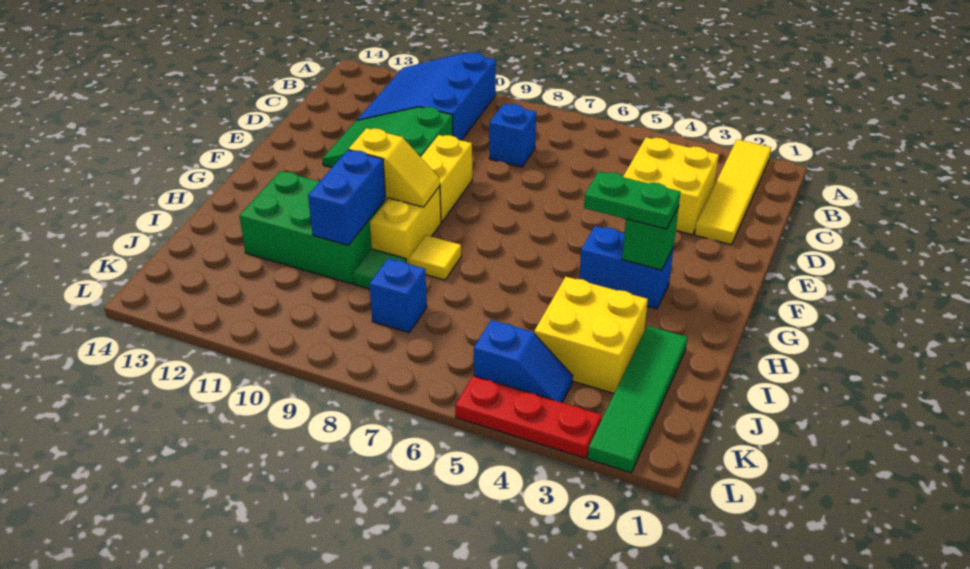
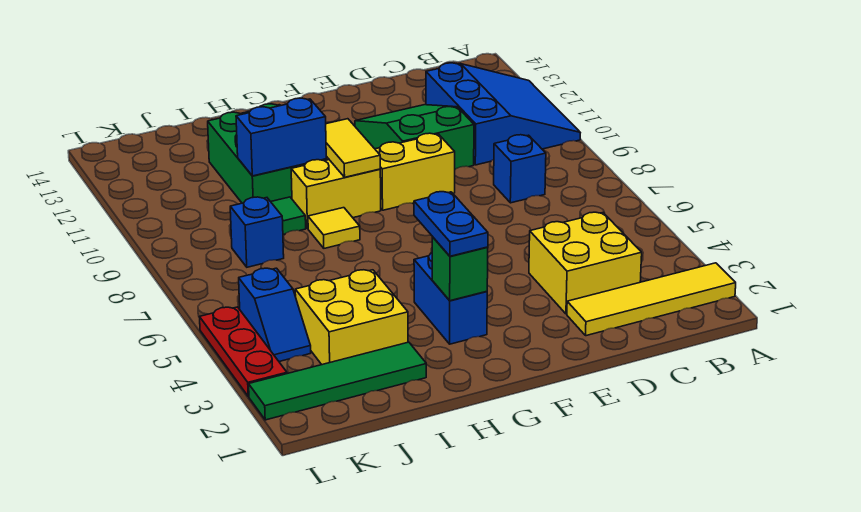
blue slope A10:C12 level 1 top 10 -> blue slope A10:C12 level 1 top C
green plate G3:G4 level 3 -> blue plate G3:G4 level 3
yellow slope G9:G10 level 2 top 10 -> yellow tile G9:G10 level 2

